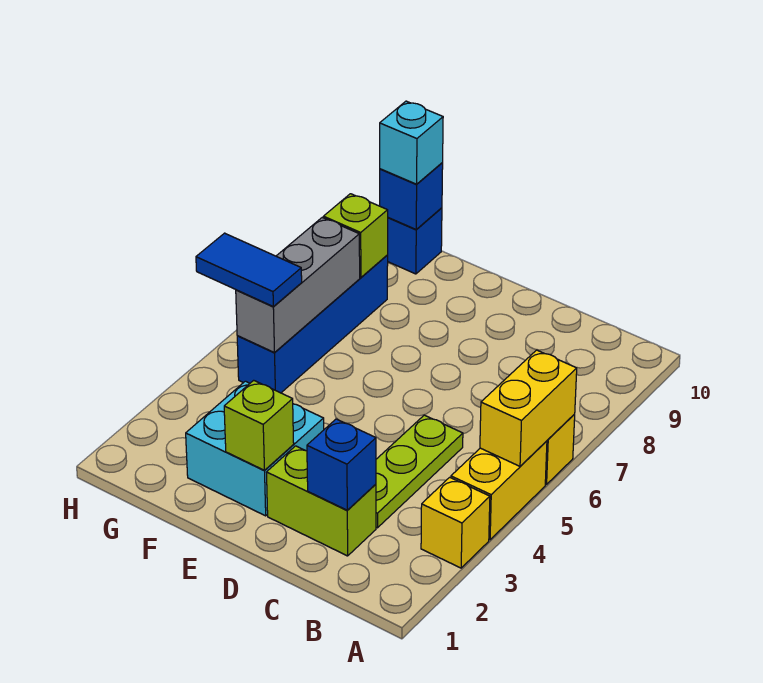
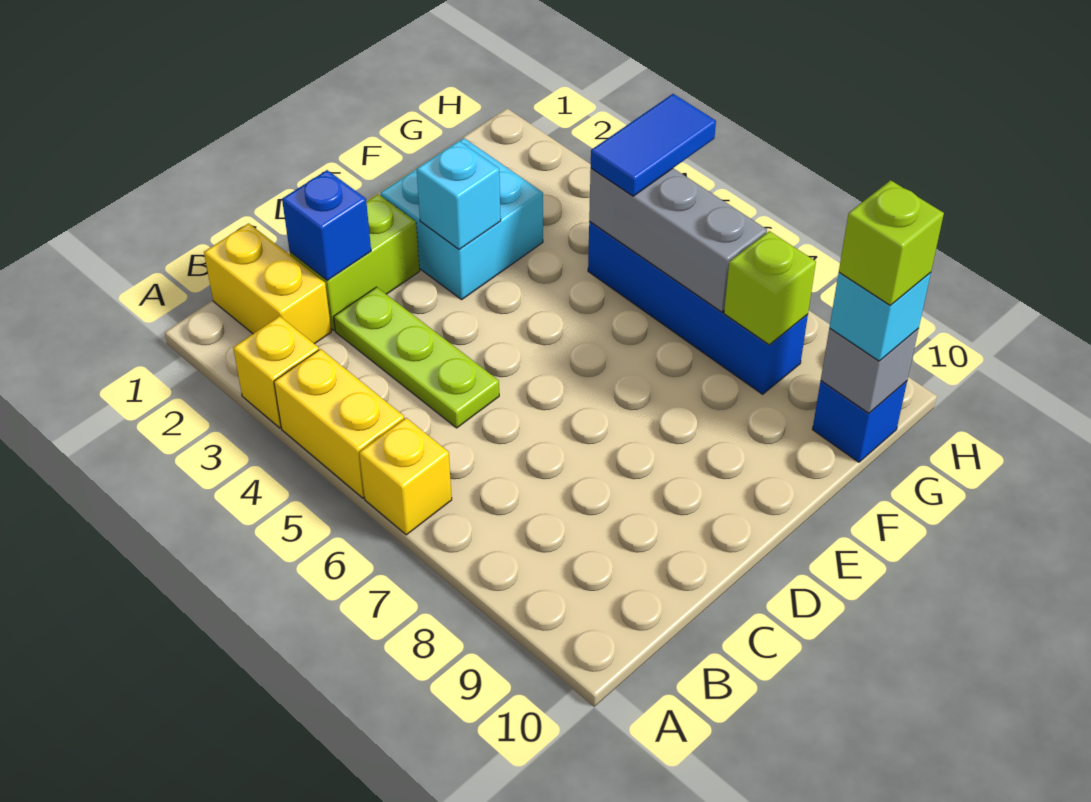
yellow brick A5:A6 level 2 -> yellow brick B1:B2 level 1
lime brick E2 level 2 -> lime brick G10 level 4
none -> cyan brick E3 level 2
blue brick G10 level 2 -> grey brick G10 level 2

